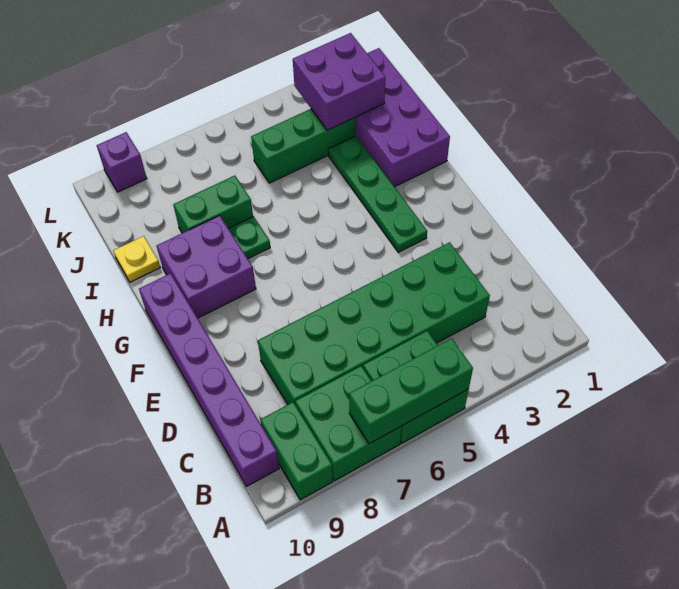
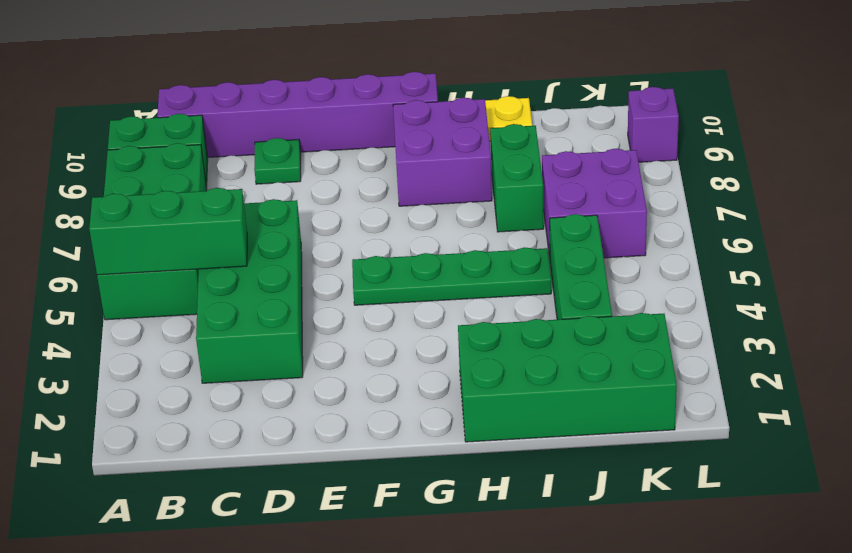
green brick A5:A7 level 2 -> green brick A5:C5 level 2
green brick C3:D8 level 1 -> green brick C3:D6 level 1
green plate F3:I3 level 1 -> green plate F5:I5 level 1
purple brick H1:K2 level 1 -> green brick H1:K2 level 1
green plate H7 level 1 -> green plate D9 level 1
purple brick J2:K3 level 2 -> purple brick J6:K7 level 1

